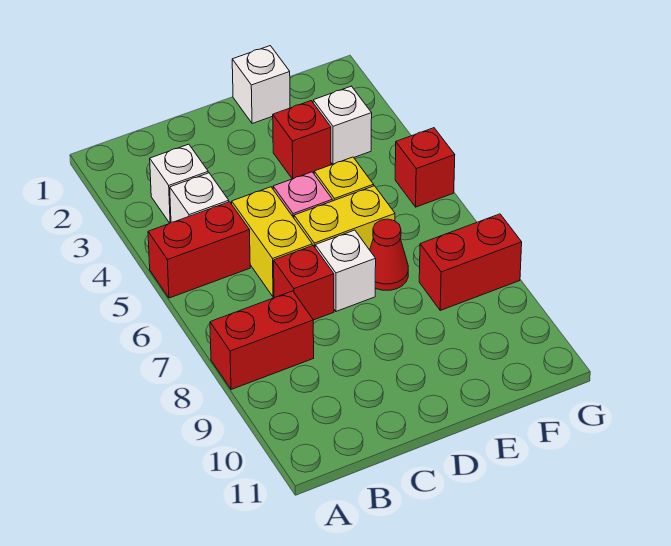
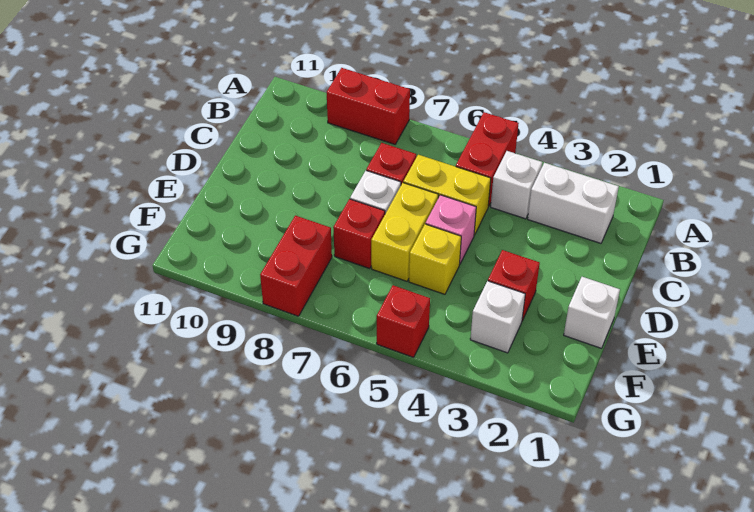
red brick A8:B8 level 1 -> red brick A8:A9 level 1
white brick B3 level 1 -> white brick B2:B3 level 1
red cone E7 level 1 -> red brick E7 level 1

